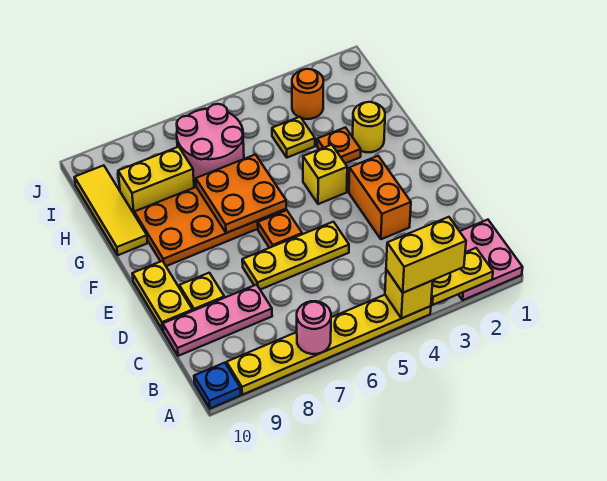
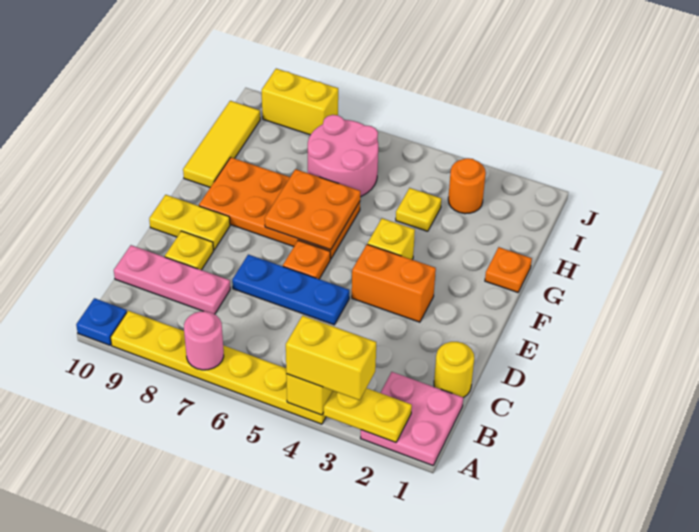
orange brick D3:E3 level 1 -> orange brick E3:E4 level 1
yellow plate D5:D7 level 1 -> blue plate D5:D7 level 1
yellow plate D10:E10 level 1 -> yellow plate E9:E10 level 1
yellow round brick G2 level 1 -> yellow round brick C1 level 1
orange plate G3 level 1 -> orange plate G1 level 1
yellow brick H8:H9 level 1 -> yellow brick J8:J9 level 1

